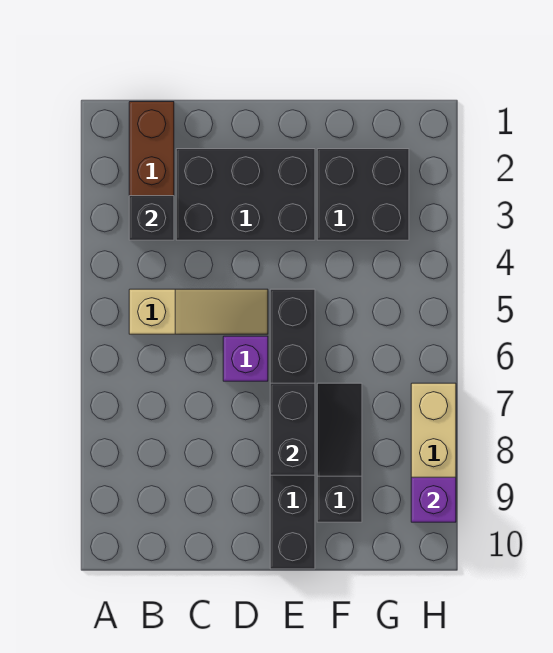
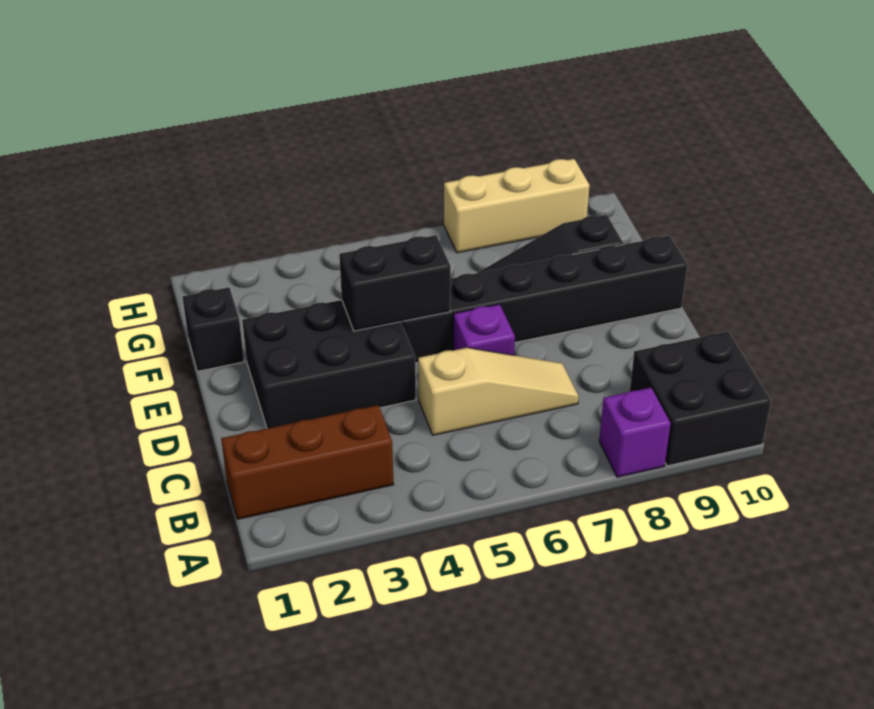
black brick B3 level 2 -> black brick F1 level 1
tan slope B5:D5 level 1 top B -> tan slope C5:C7 level 1 top 5
black brick C2:E3 level 1 -> black brick D2:E4 level 1
black brick E7:E8 level 2 -> black brick E4:E5 level 2
black brick F2:G3 level 1 -> black brick A9:B10 level 1
purple brick H9 level 2 -> purple brick A8 level 1

